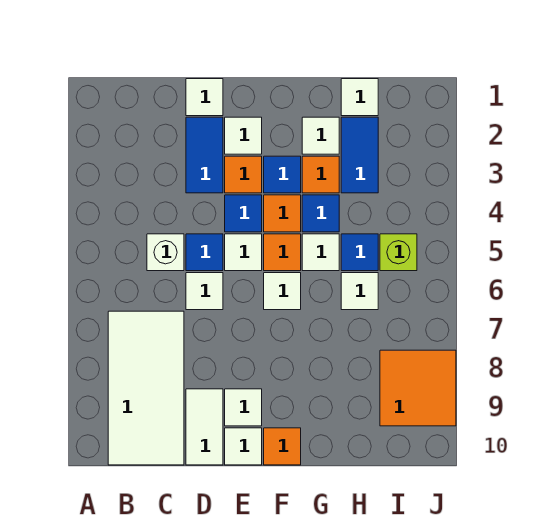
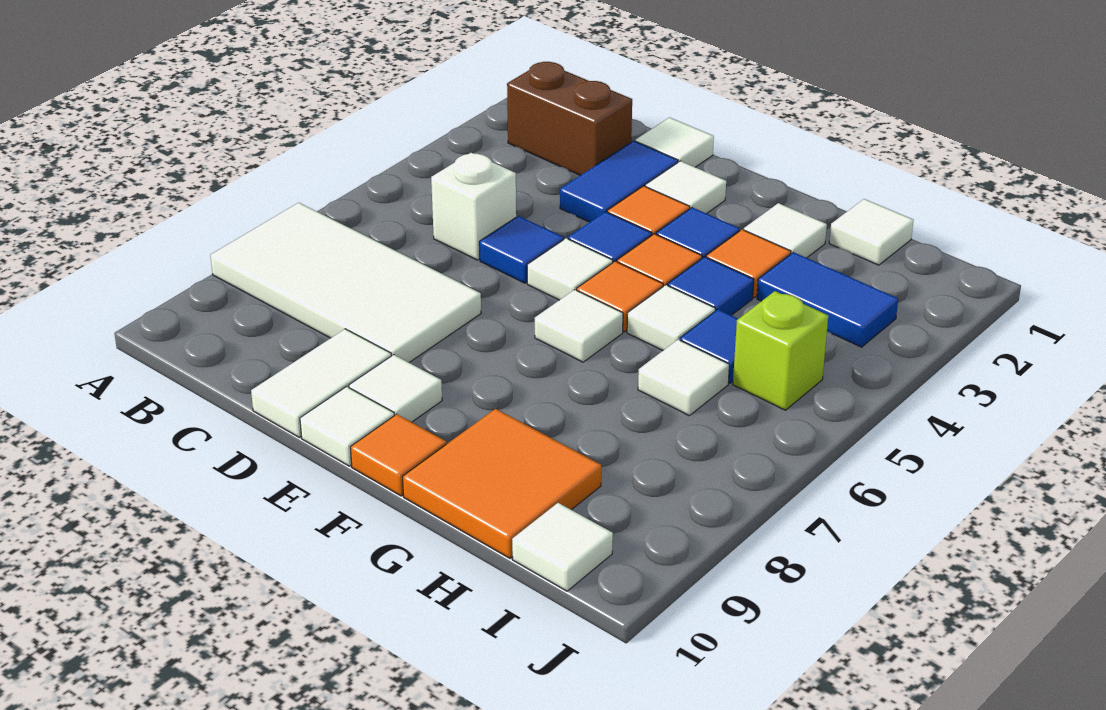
none -> brown brick B2:C2 level 1
white tile B7:C10 level 1 -> white tile A7:D8 level 1
white tile D6 level 1 -> white tile I10 level 1
blue tile H2:H3 level 1 -> blue tile H3:I3 level 1
orange tile I8:J9 level 1 -> orange tile G9:H10 level 1

